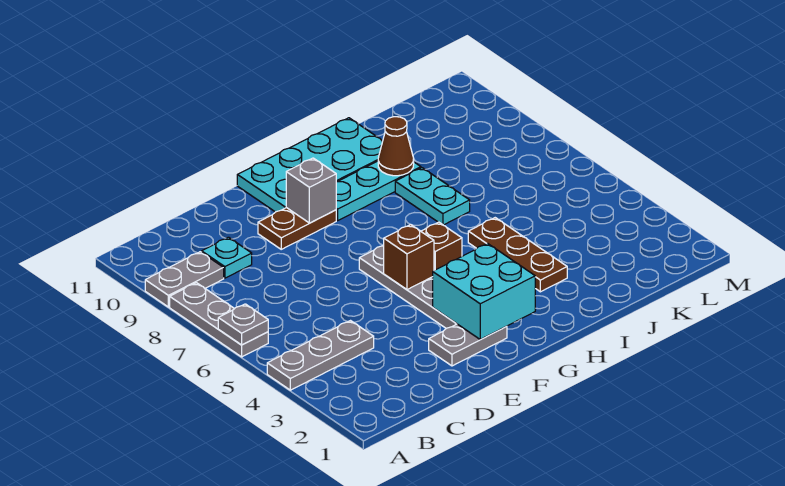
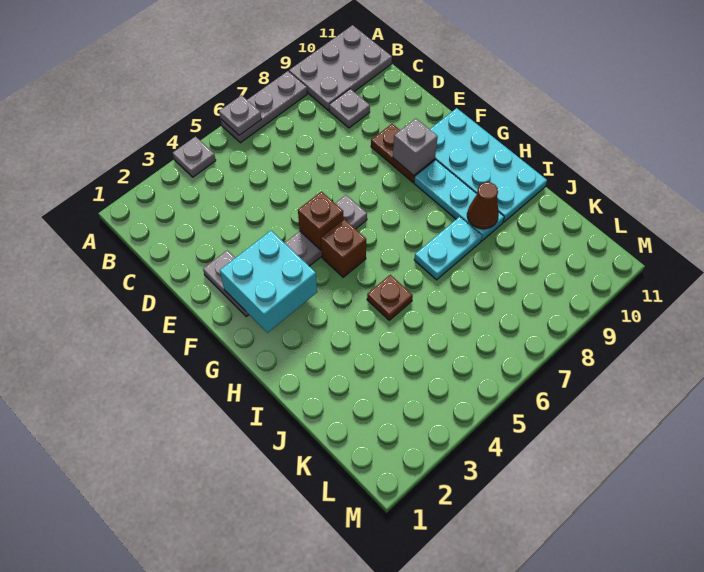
grey plate A4:C4 level 1 -> grey plate A4 level 1
grey plate A9:B9 level 1 -> grey plate A9:B11 level 1
cyan plate C9 level 1 -> grey plate C9 level 1
brown plate I3:I5 level 1 -> brown plate I5 level 1

